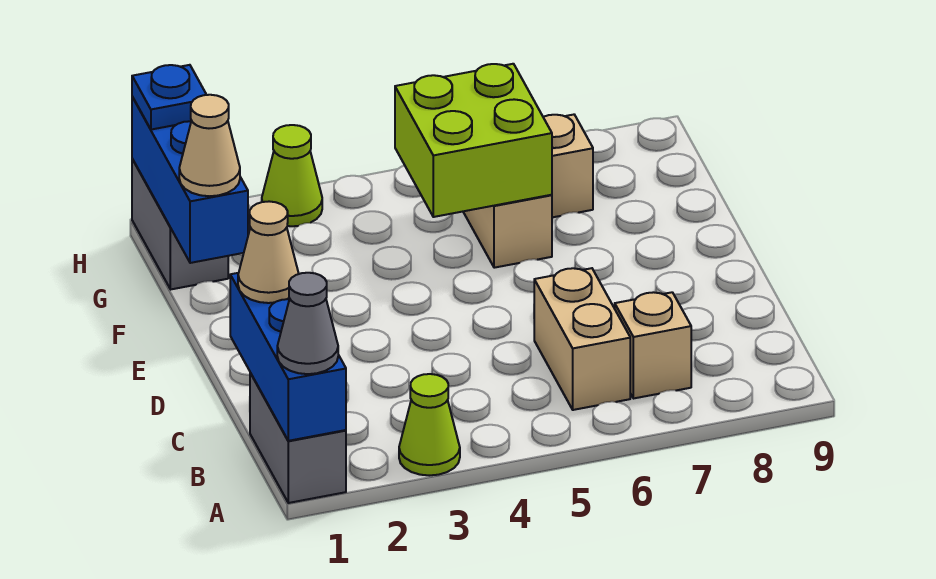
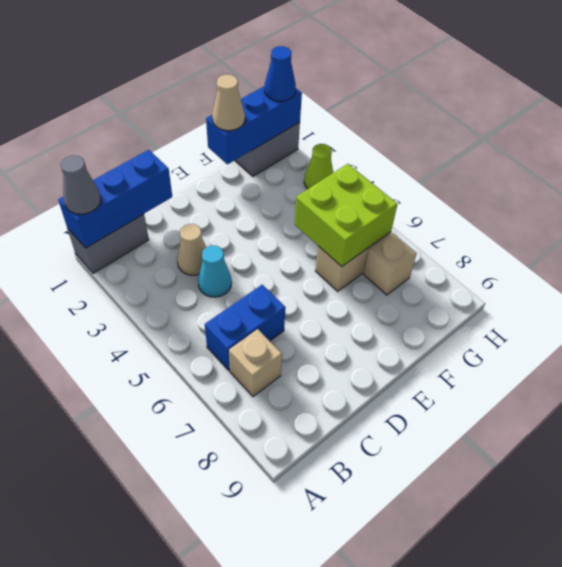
lime cone A3 level 1 -> none
tan brick B6:C6 level 1 -> blue brick B6:C6 level 1
tan cone C1 level 3 -> tan cone C3 level 1
none -> cyan cone C4 level 1
blue plate H1 level 3 -> blue cone H1 level 3

